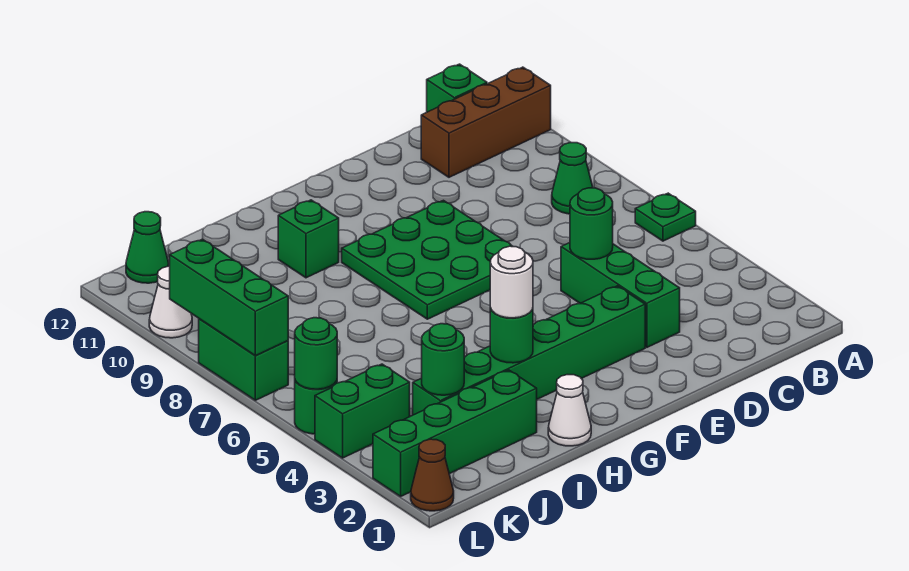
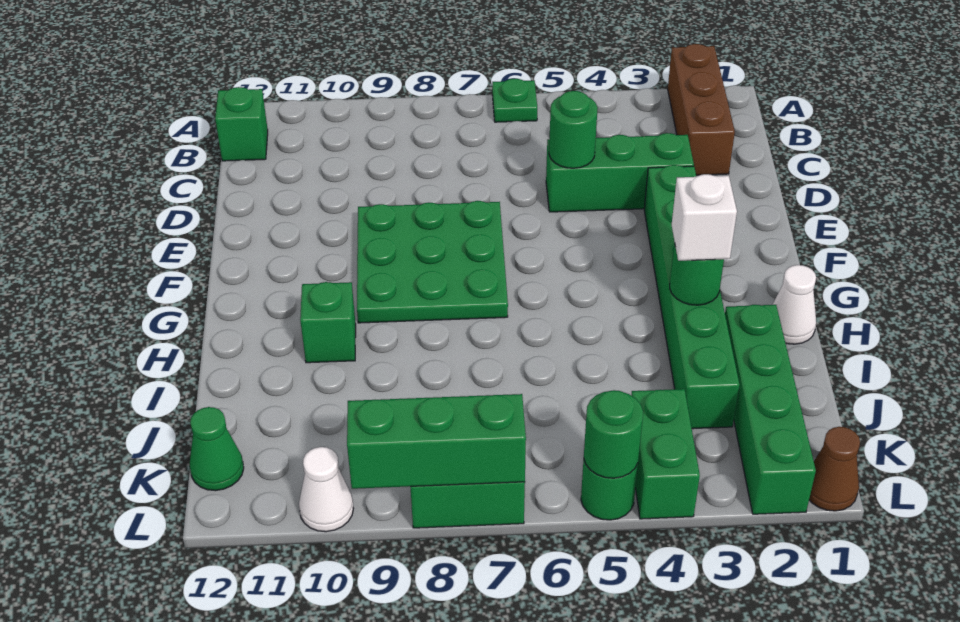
brown brick A11:C11 level 1 -> brown brick A2:C2 level 1
green cone B8 level 1 -> none
white round brick H3 level 3 -> white brick H3 level 3
green round brick J3 level 2 -> none

